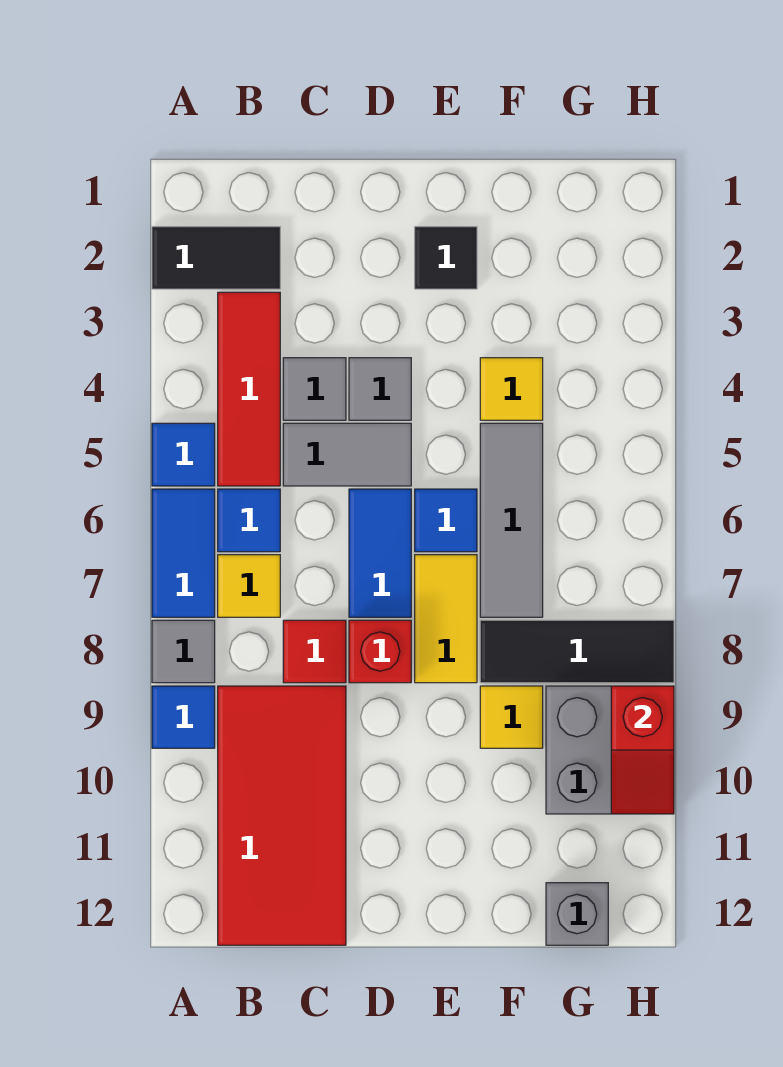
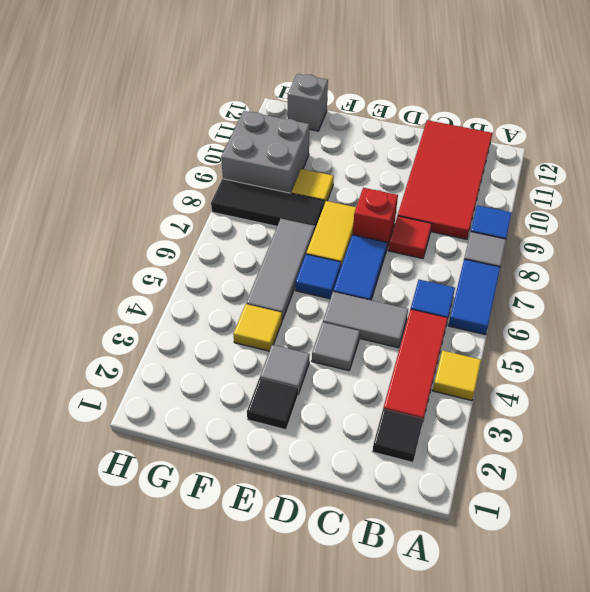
black tile A2:B2 level 1 -> black tile B2 level 1
blue tile A5 level 1 -> none
yellow tile B7 level 1 -> yellow tile A4 level 1
grey tile C4 level 1 -> grey tile E3 level 1
red slope H9:H10 level 2 top 9 -> none

